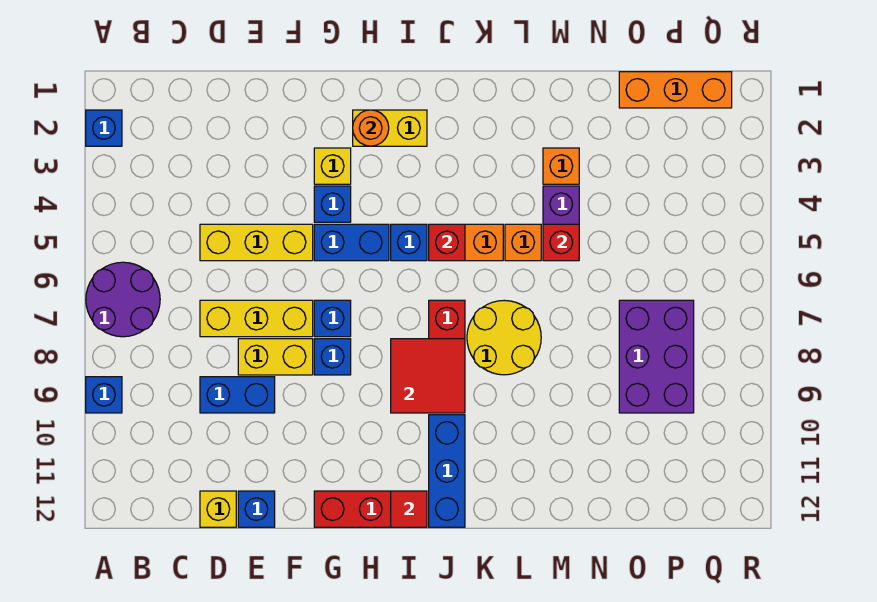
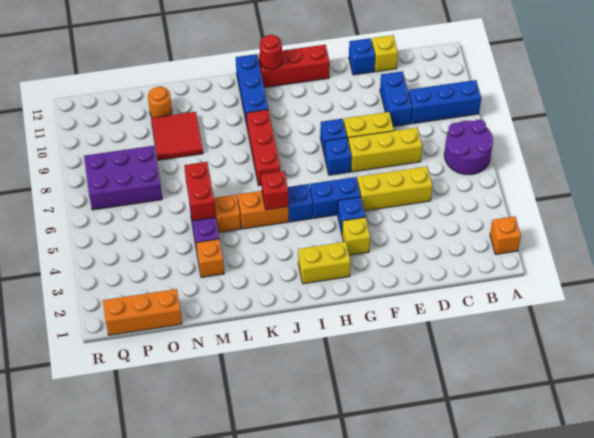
blue brick A2 level 1 -> orange brick A2 level 1
blue brick A9 level 1 -> blue brick A9:C9 level 1
blue brick D9:E9 level 1 -> blue brick D9:D10 level 1
orange round brick H2 level 2 -> orange round brick N11 level 1
red tile I8:J9 level 2 -> red tile M9:N10 level 1
red tile I12 level 2 -> red round brick I12 level 2
yellow round brick K7:L8 level 1 -> none
red brick M5 level 2 -> red brick M5:M6 level 2
purple brick O7:P9 level 1 -> purple brick O7:Q8 level 1

